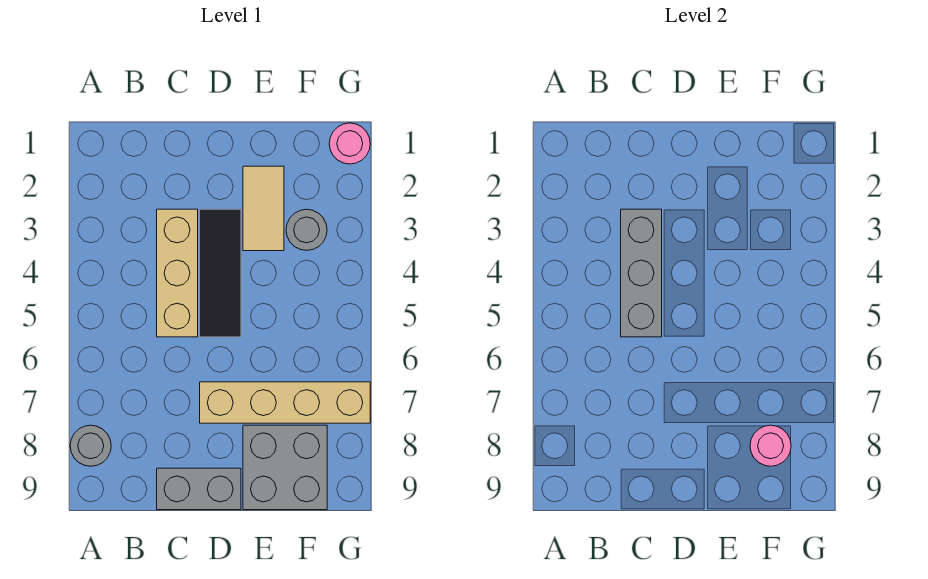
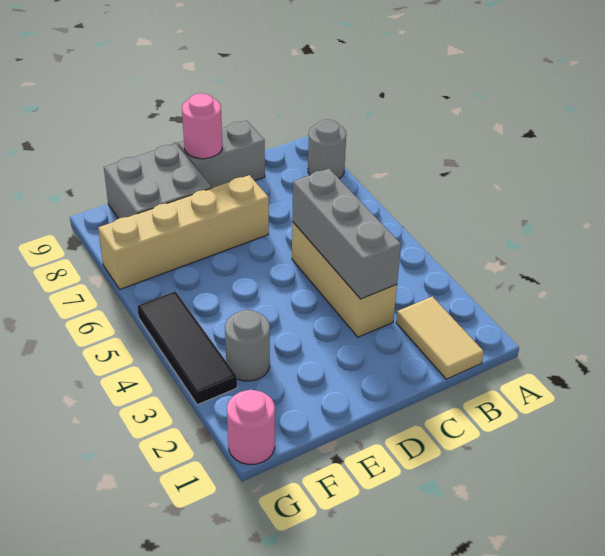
black tile D3:D5 level 1 -> black tile G3:G5 level 1
tan tile E2:E3 level 1 -> tan tile B1:B2 level 1
pink round brick F8 level 2 -> pink round brick D9 level 2

